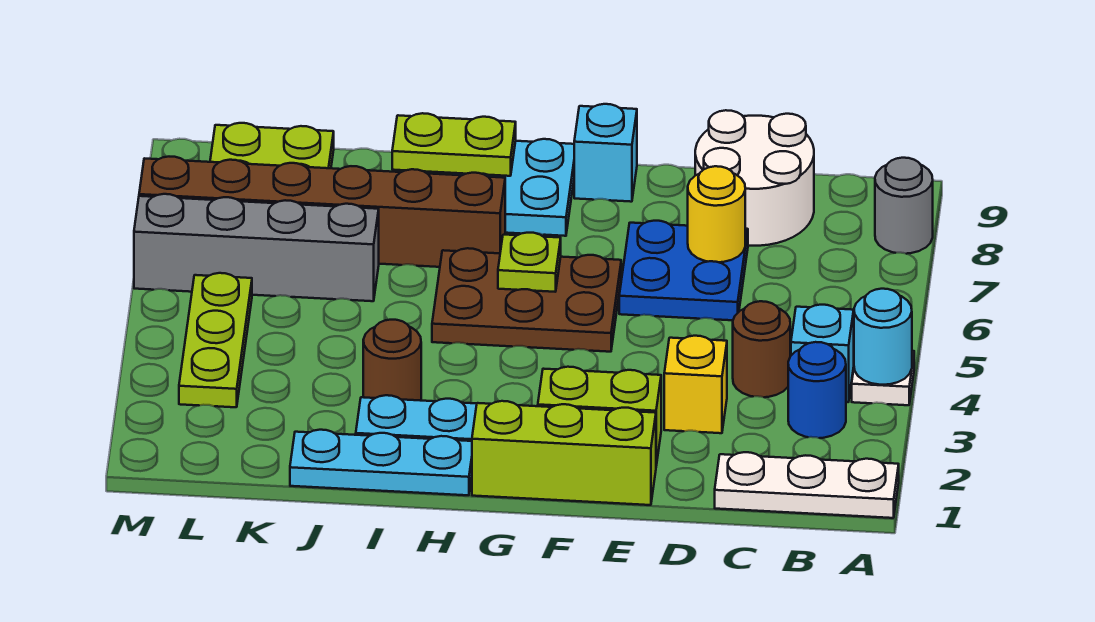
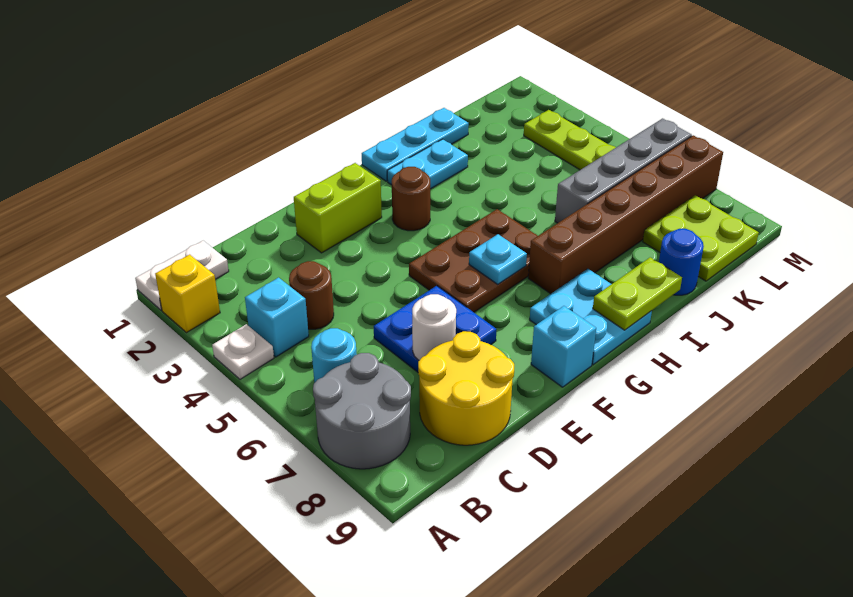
white plate A1:C1 level 1 -> white plate A1:B1 level 1
cyan round brick A4 level 2 -> cyan round brick B6 level 1
grey round brick A8 level 1 -> grey round brick A7:B8 level 1
blue round brick B3 level 1 -> blue round brick J9 level 1
white round brick C8:D9 level 1 -> yellow round brick C8:D9 level 1
yellow brick D3 level 1 -> yellow brick A2 level 1
yellow round brick D7 level 2 -> white round brick D7 level 2
lime brick E1:G1 level 1 -> none
lime plate G6 level 2 -> cyan plate G6 level 2
brown round brick I3 level 1 -> brown round brick G3 level 1

